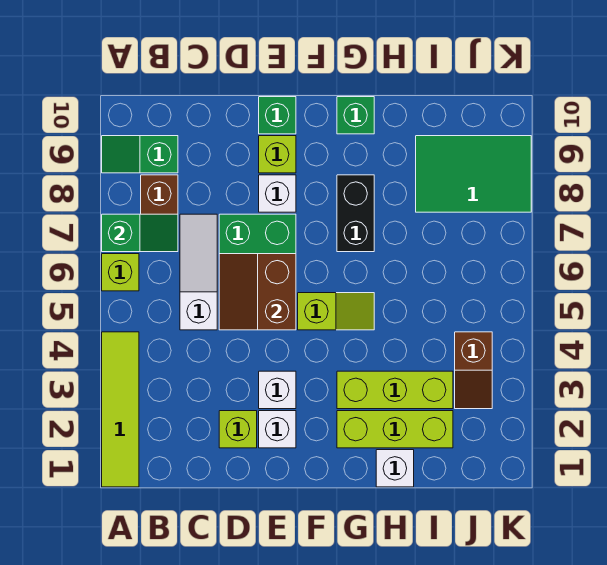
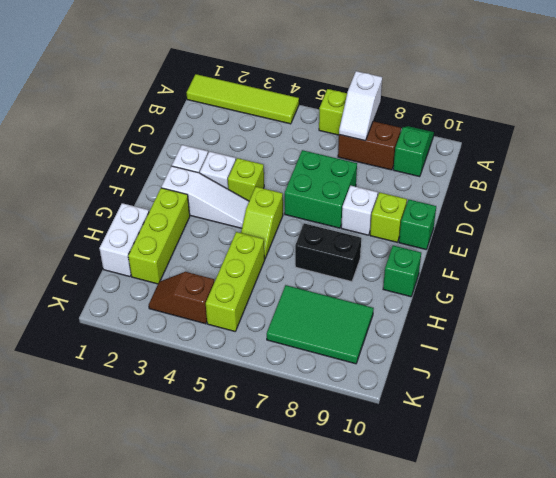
green slope A7:B7 level 2 top A -> white slope A7:B7 level 2 top A
white slope C5:C7 level 1 top 5 -> white slope F2:F4 level 1 top 2
lime brick D2 level 1 -> lime brick E4 level 1
brown slope D5:E6 level 2 top E -> none
lime brick G3:I3 level 1 -> lime brick H5:J5 level 1
white brick H1 level 1 -> white brick H1:I1 level 1
green tile I8:K9 level 1 -> green tile I7:J9 level 1

